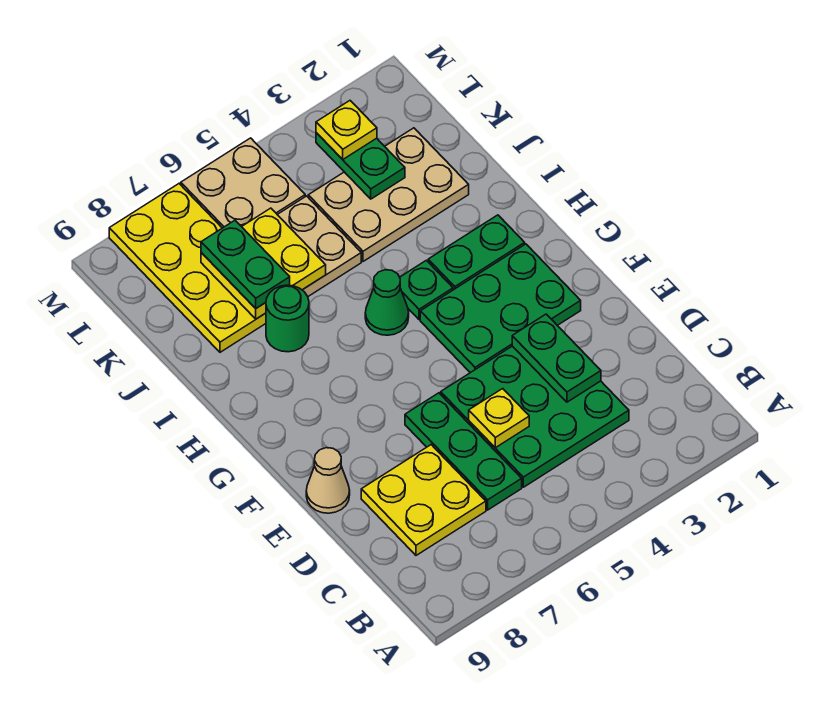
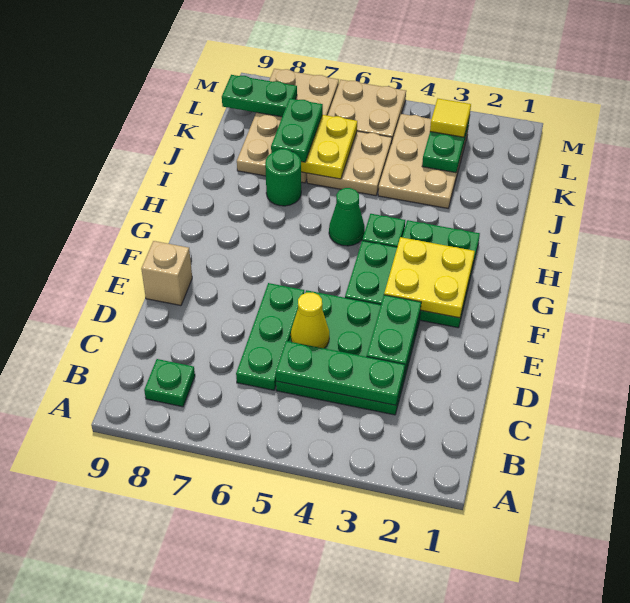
none -> green plate B8 level 1
none -> green plate C3:C5 level 2
yellow plate C7:D8 level 1 -> yellow plate F2:G3 level 2
yellow plate D5 level 2 -> yellow cone D5 level 2
tan cone E9 level 1 -> tan brick E9 level 1
tan plate J2:K4 level 1 -> tan plate J3:L4 level 1
yellow plate J7:M8 level 1 -> tan plate J7:M8 level 1
yellow plate L3 level 3 -> yellow tile L3 level 3
none -> green plate L8:L9 level 2

